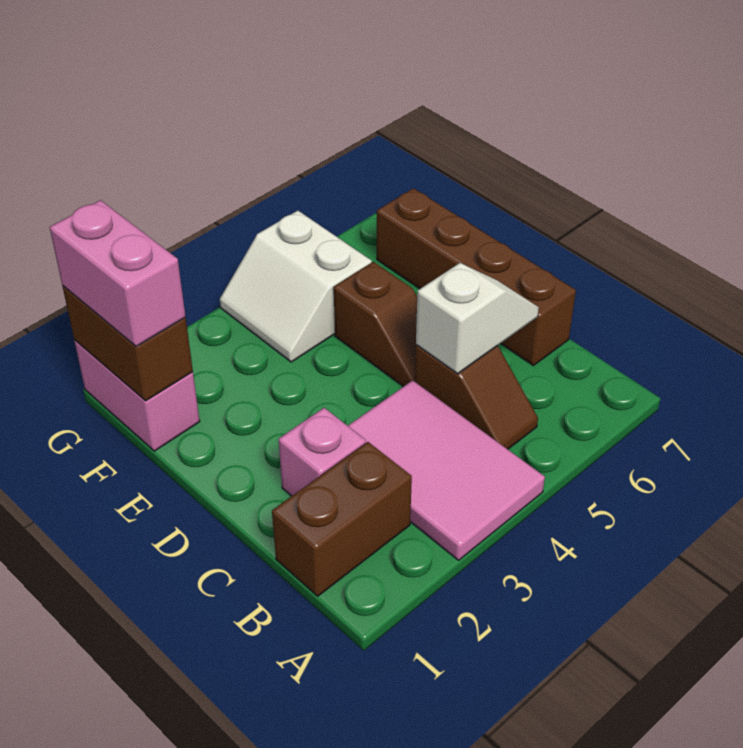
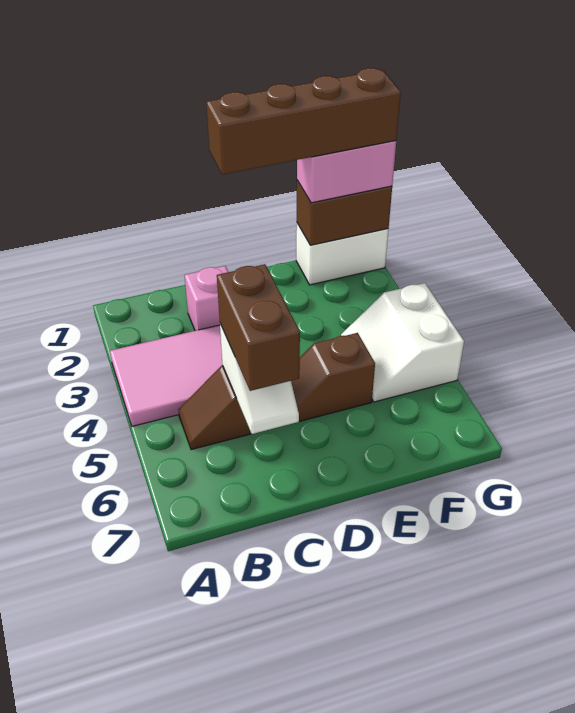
brown brick B1:B2 level 1 -> brown brick C5:C6 level 3
brown brick C7:F7 level 1 -> brown brick D1:G1 level 4
pink brick F1:G1 level 1 -> white brick F1:G1 level 1
white slope F4:G5 level 1 top 5 -> white slope F4:G5 level 1 top G

